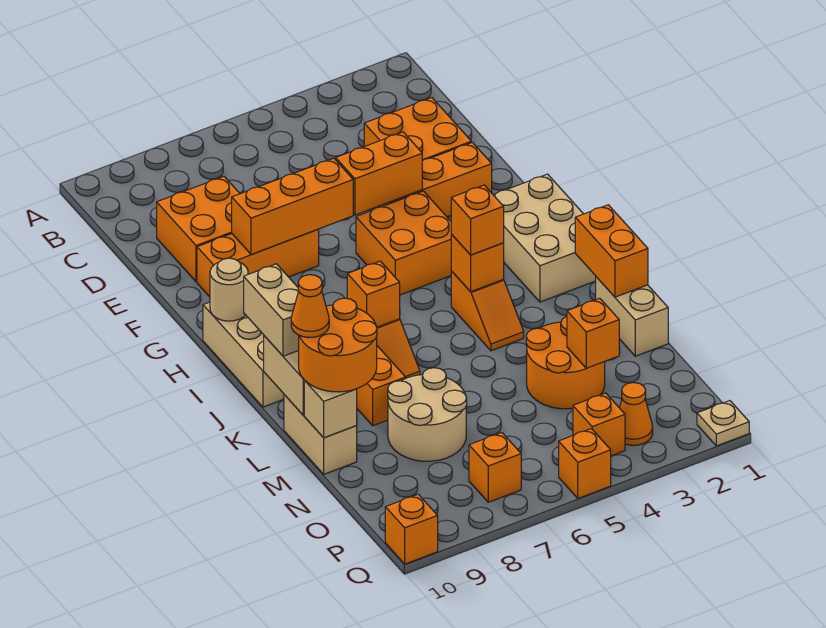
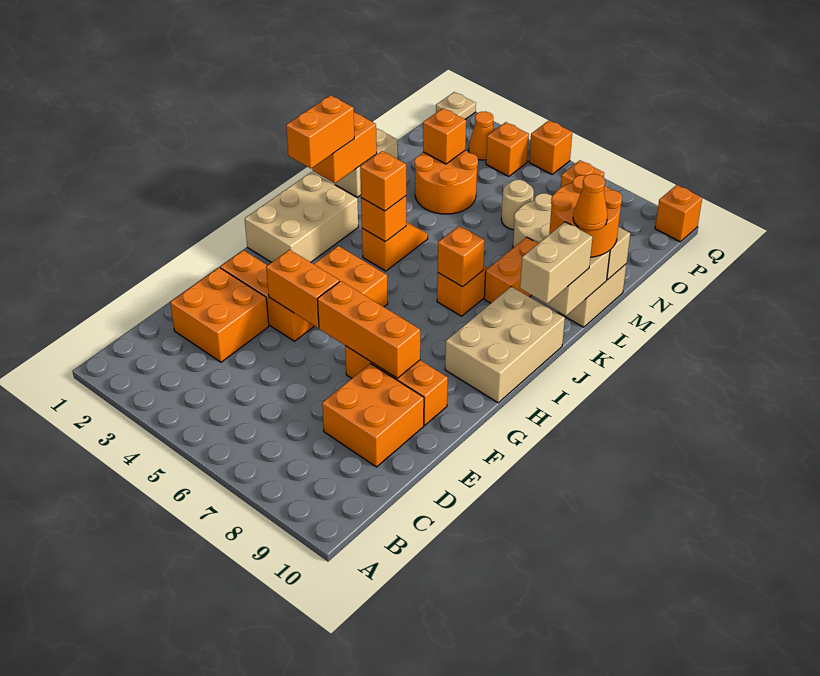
tan round brick H10 level 2 -> tan round brick N6 level 1
none -> orange brick J1:K1 level 3

